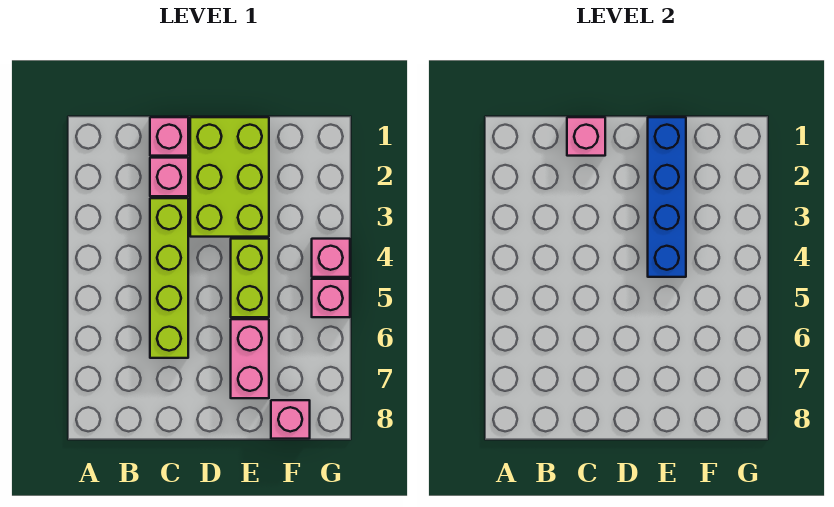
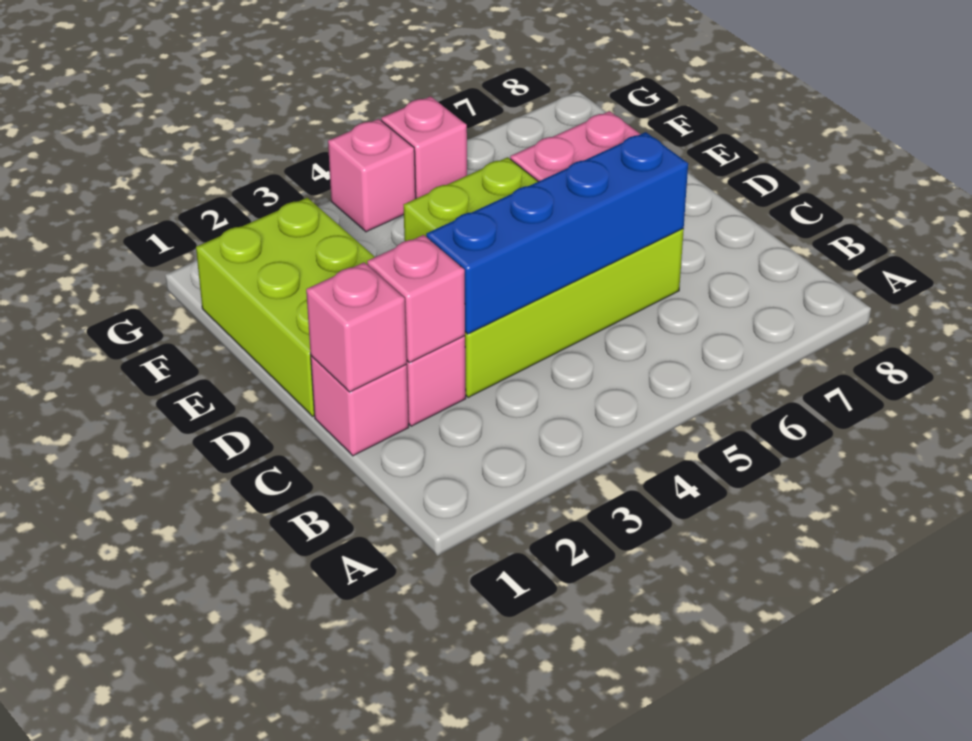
lime brick D1:E3 level 1 -> lime brick D1:F2 level 1
blue brick E1:E4 level 2 -> blue brick C3:C6 level 2
pink brick F8 level 1 -> pink brick C2 level 2

